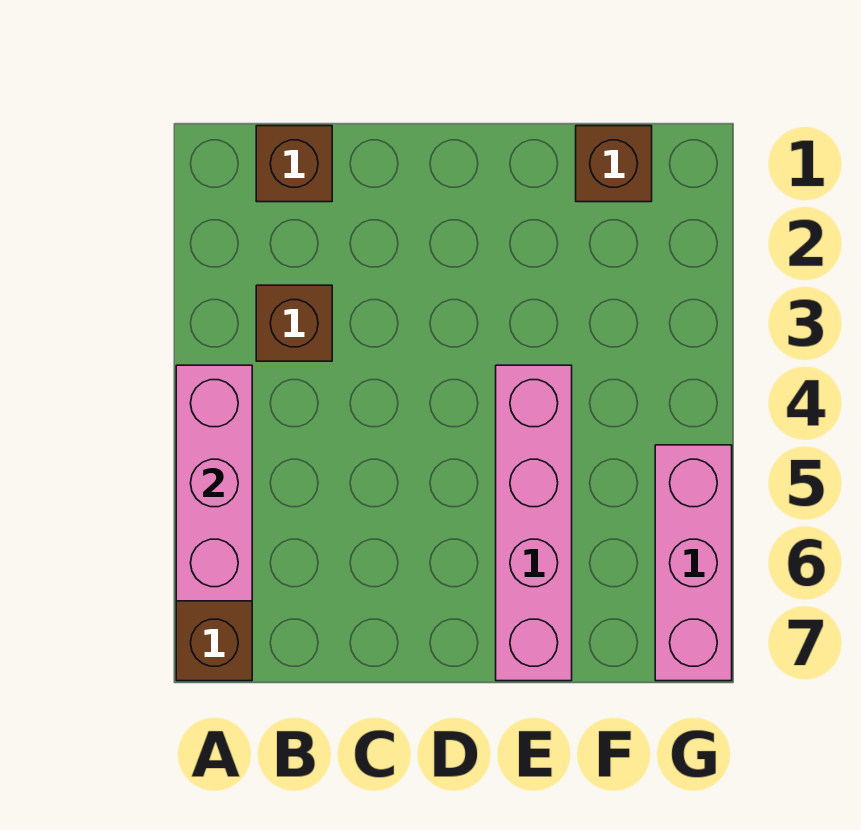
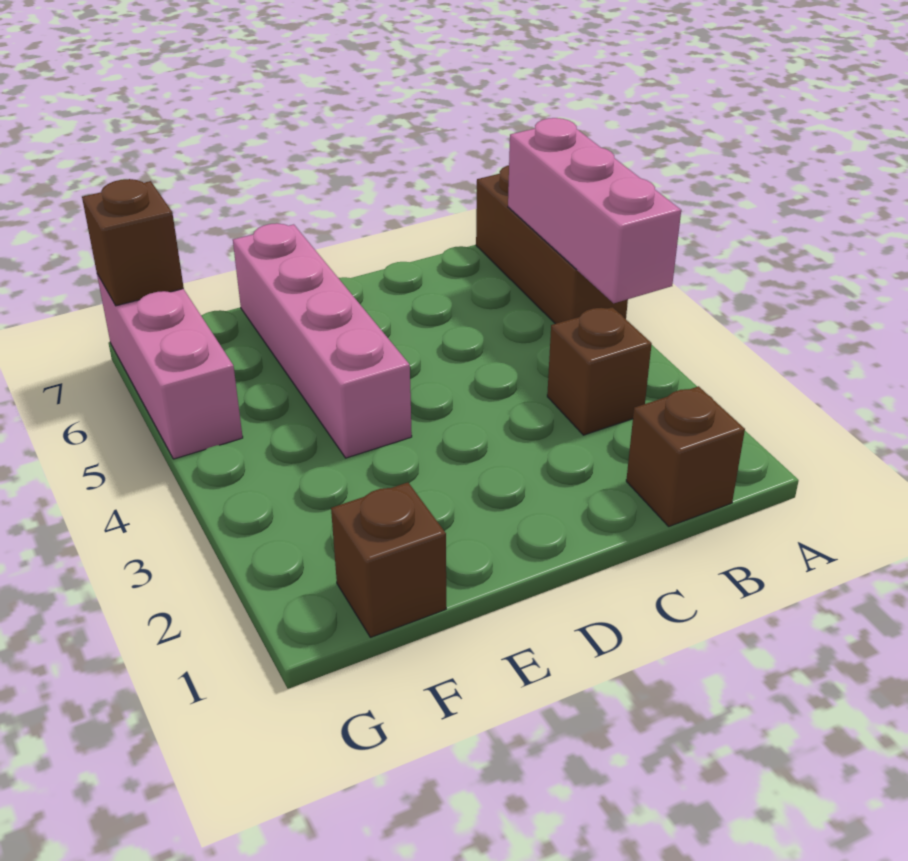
none -> brown brick G7 level 2

